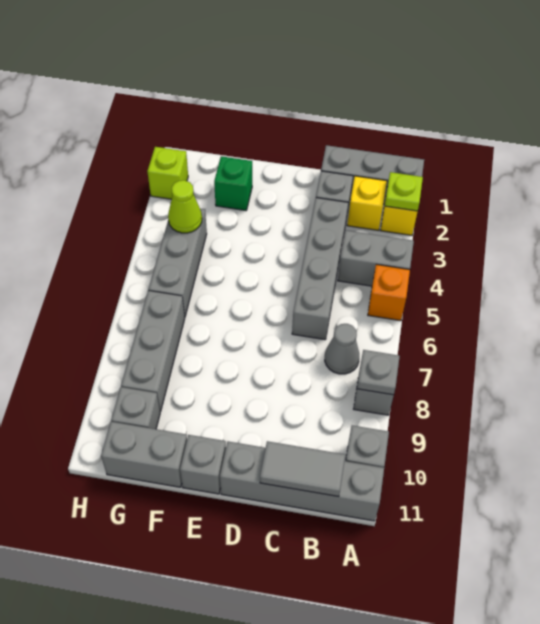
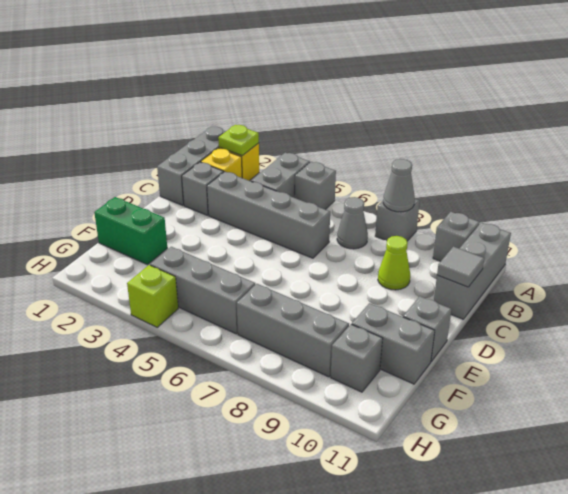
orange brick A5 level 1 -> grey brick A5 level 1
grey plate A8 level 2 -> grey cone A8 level 2
grey brick A11:D11 level 1 -> grey brick A11:C11 level 1
grey tile B11:C11 level 2 -> grey tile C11 level 2
green brick F2 level 1 -> green brick F1:F2 level 1
grey brick F11:G11 level 1 -> grey brick F10:F11 level 1
lime cone G4 level 2 -> lime cone C9 level 1
lime brick H2 level 1 -> lime brick H4 level 1

